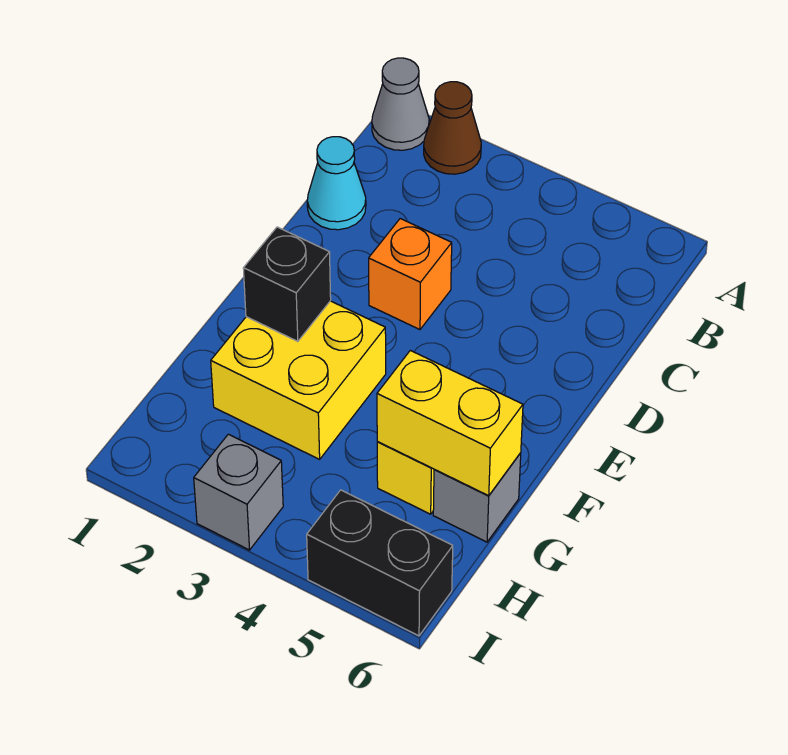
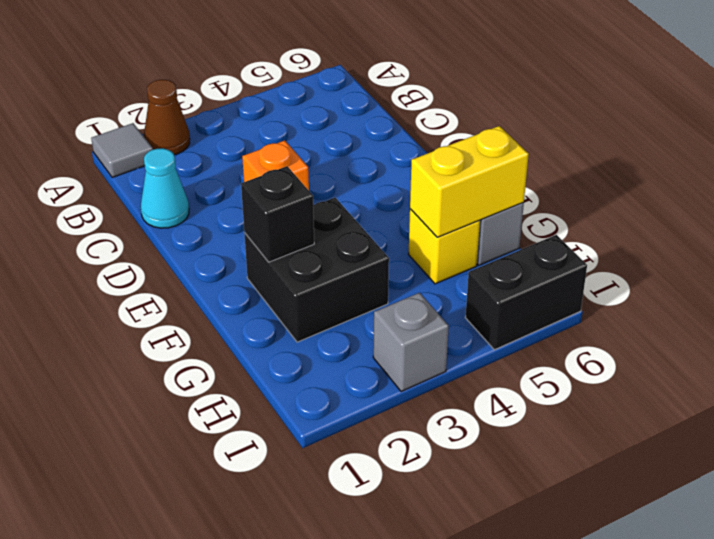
grey cone A1 level 1 -> grey tile A1 level 1
yellow brick F2:G3 level 1 -> black brick F2:G3 level 1

